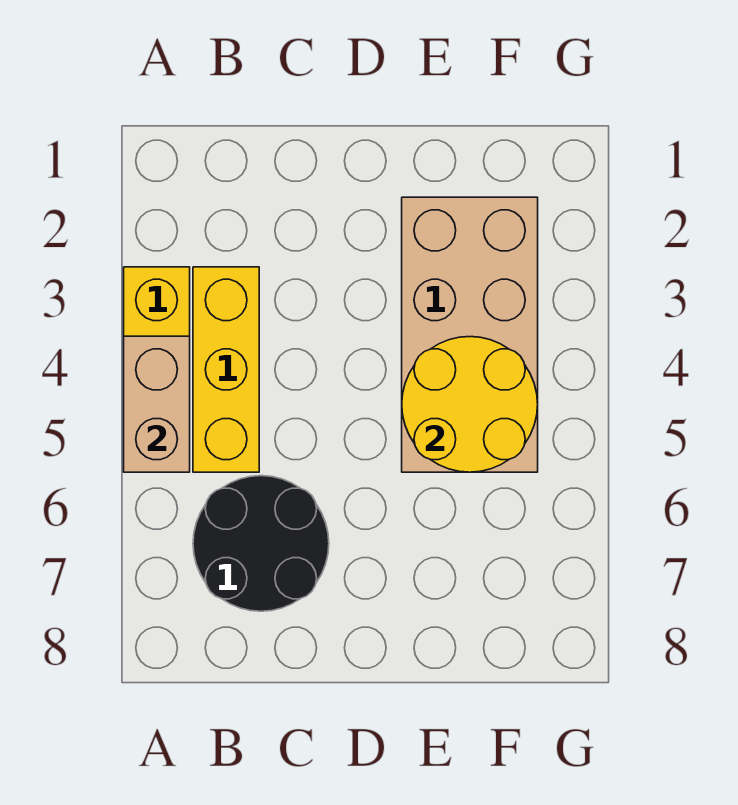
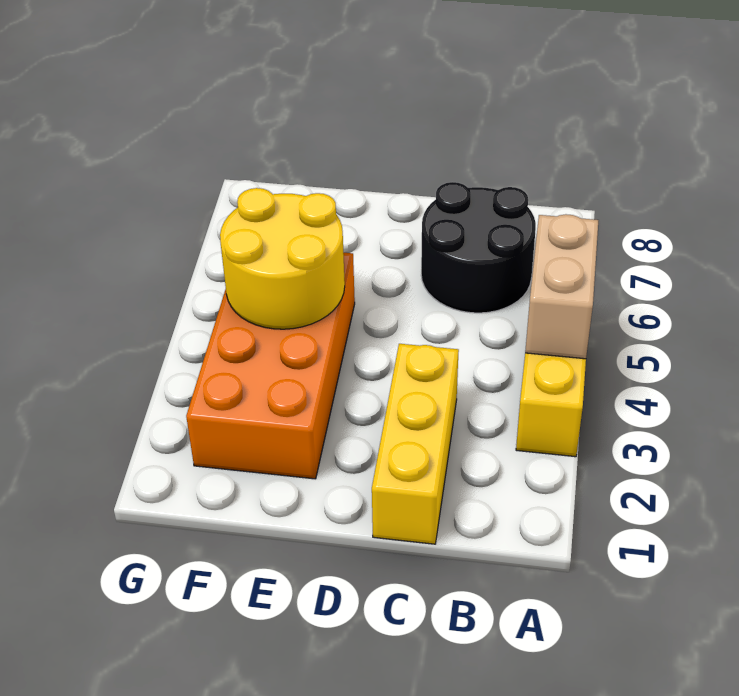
yellow brick B3:B5 level 1 -> yellow brick C1:C3 level 1
tan brick E2:F5 level 1 -> orange brick E2:F5 level 1

